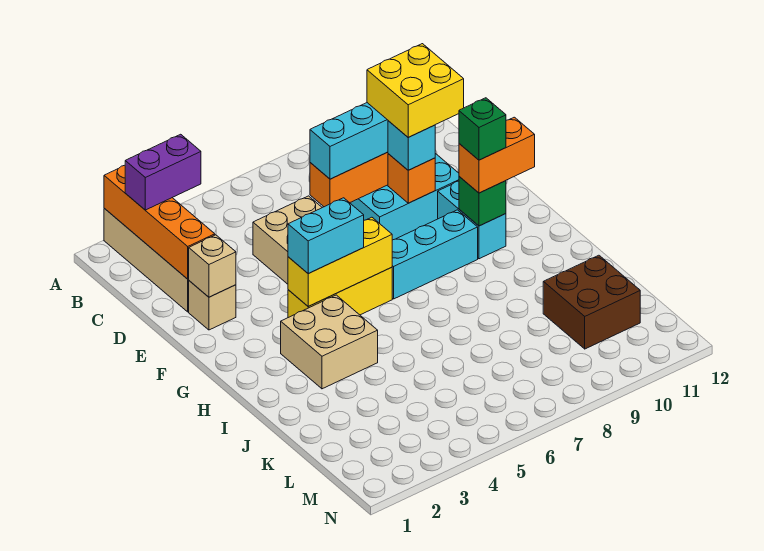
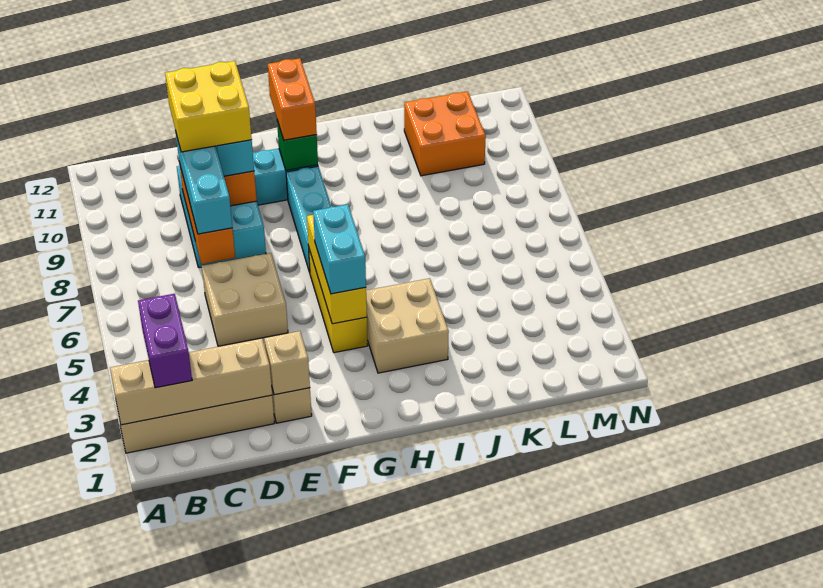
orange brick A2:D2 level 2 -> tan brick A2:D2 level 2
green brick G10 level 4 -> none
brown brick K10:L11 level 1 -> orange brick K10:L11 level 1

